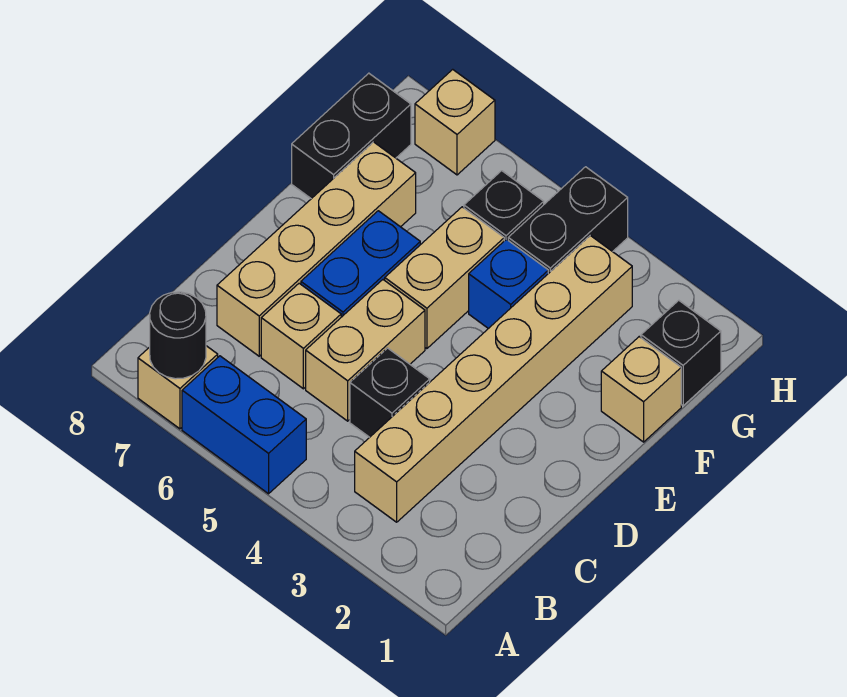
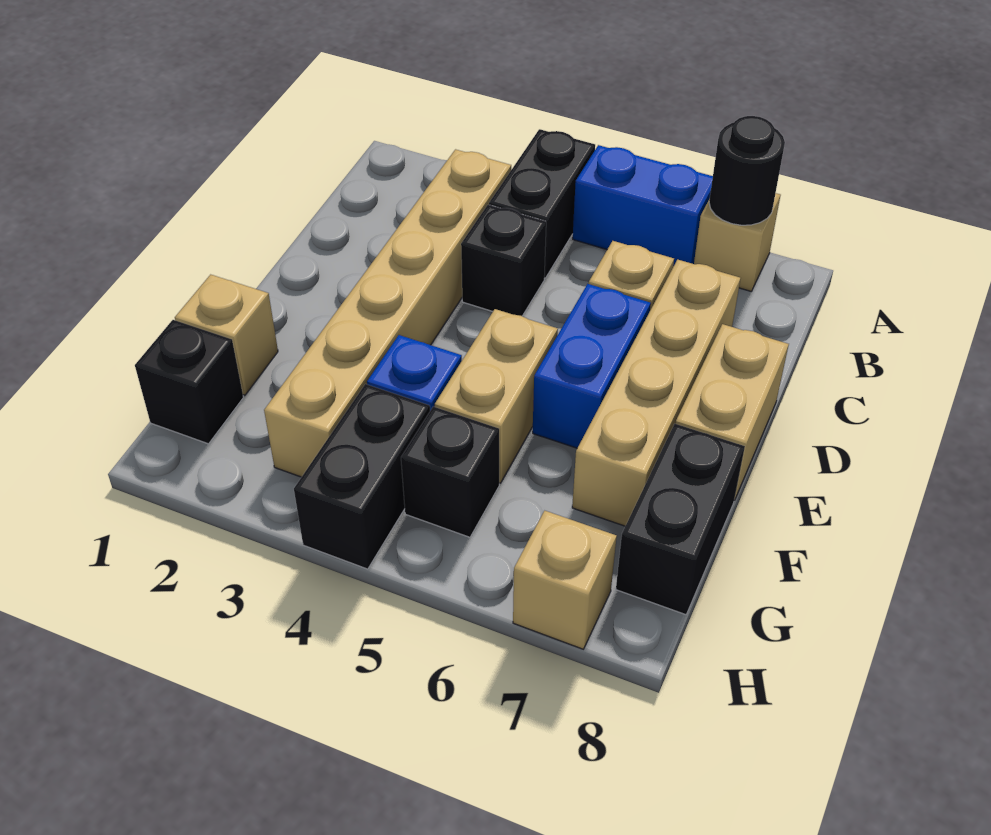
none -> black brick A4:B4 level 1
tan brick C5:D5 level 1 -> tan brick D8:E8 level 1

